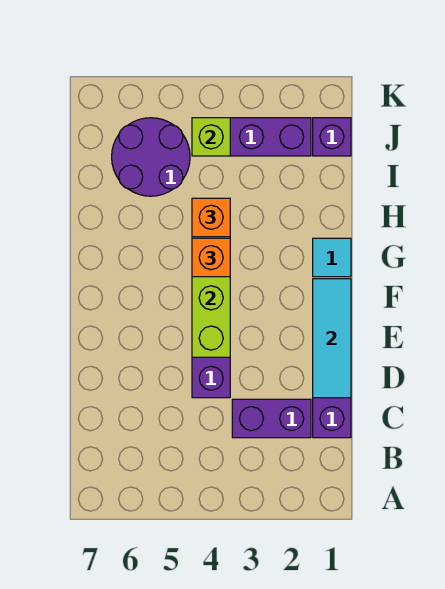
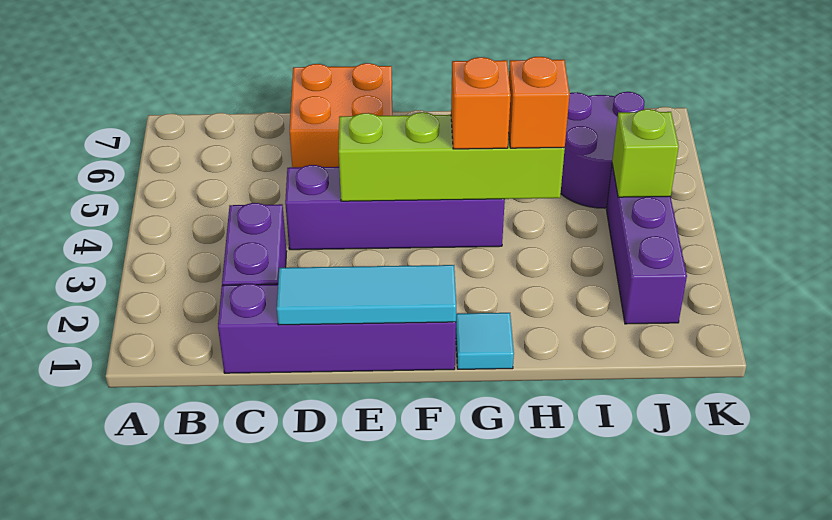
none -> orange brick D6:E7 level 1
purple brick J1 level 1 -> none

